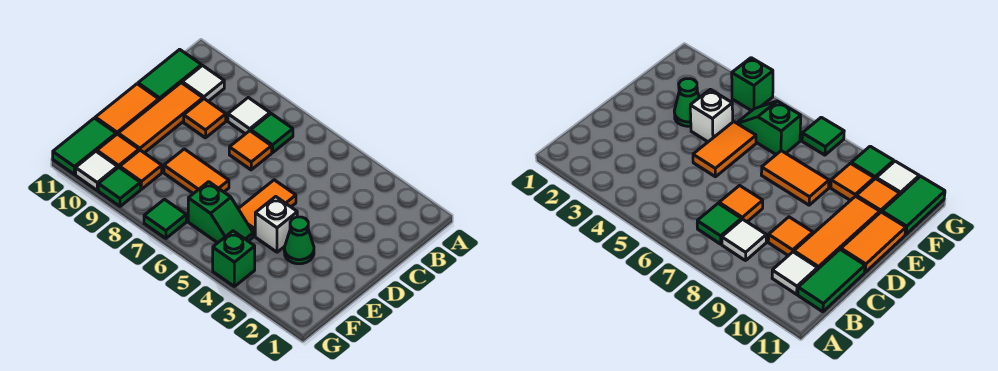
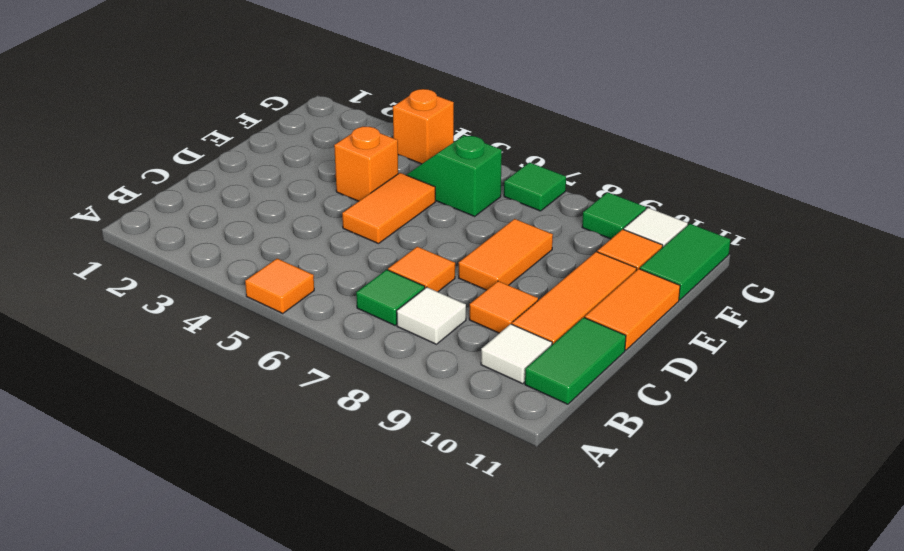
green cone E3 level 1 -> none
white brick E4 level 1 -> orange brick E4 level 1
orange tile E7:E8 level 1 -> orange tile D8:E8 level 1
orange tile F9 level 1 -> orange tile A5 level 1
green brick G4 level 1 -> orange brick G4 level 1

